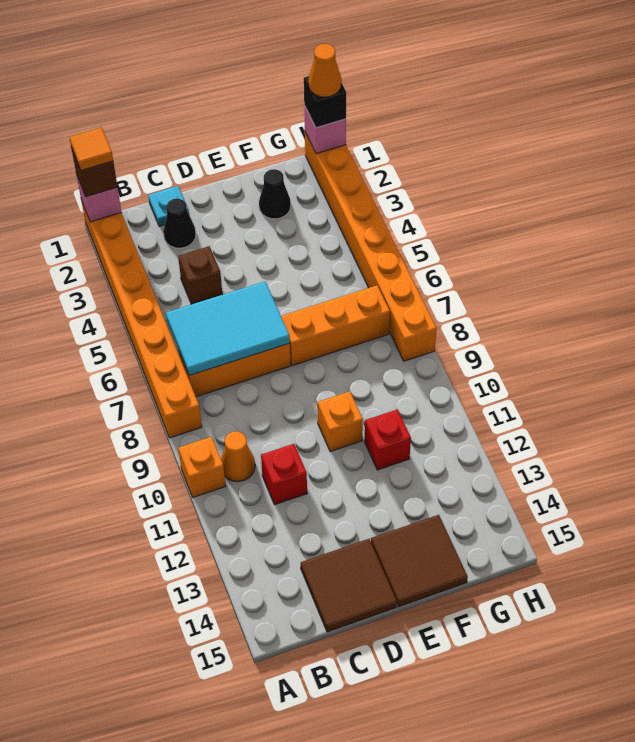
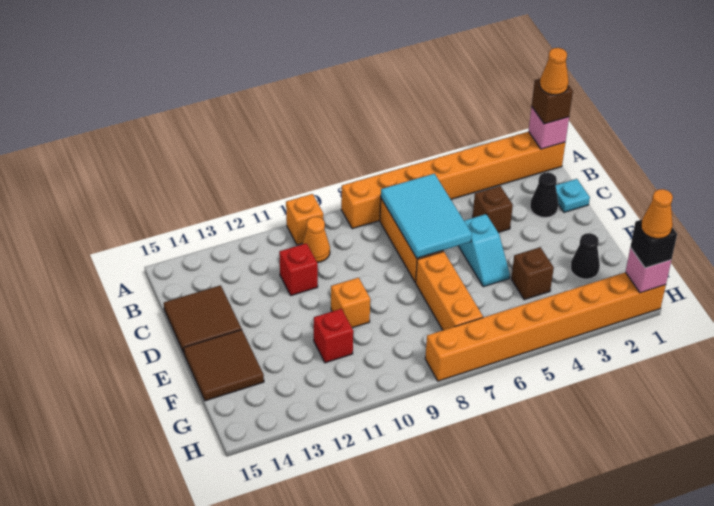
orange tile A1 level 4 -> orange cone A1 level 4
none -> cyan slope D5:E5 level 1 top D
none -> brown brick F4 level 1

